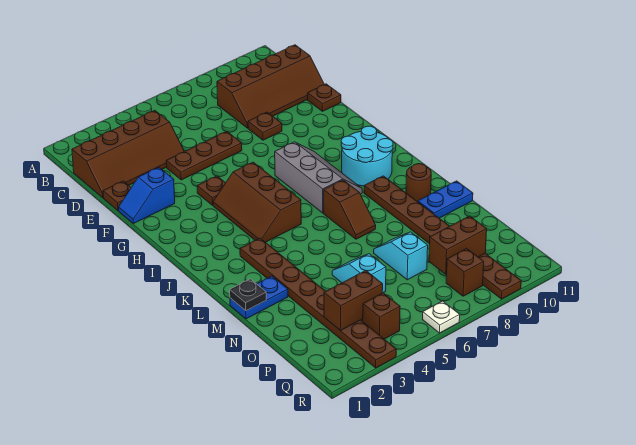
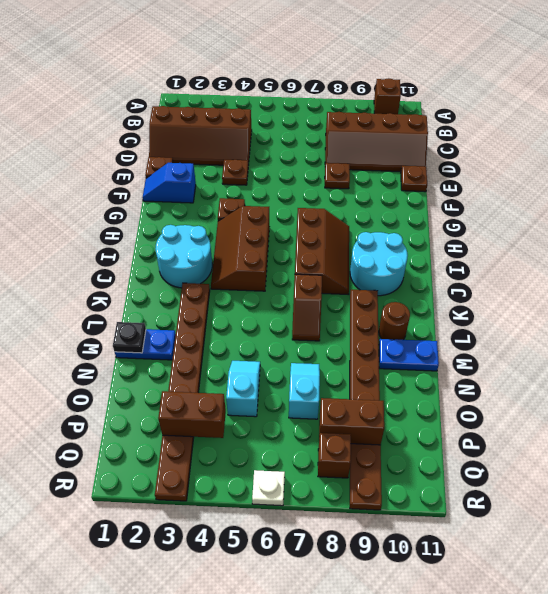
brown plate E4:E6 level 1 -> brown plate E4 level 1
grey slope H7:J8 level 1 top 7 -> brown slope H7:J8 level 1 top 7
none -> cyan round brick I2:J3 level 1
brown brick Q4 level 1 -> brown brick A10 level 1

